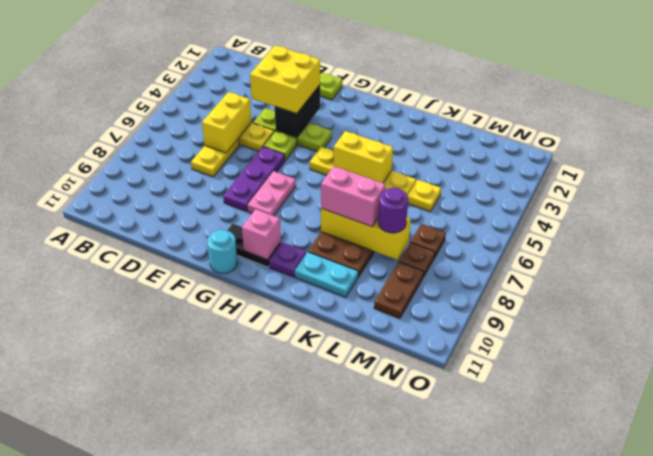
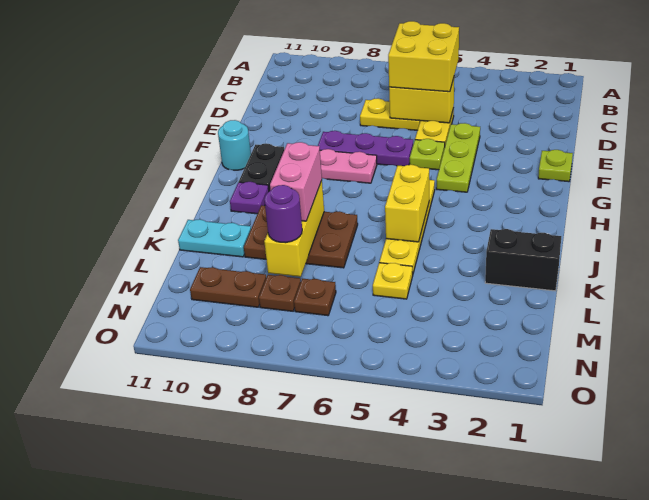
yellow brick E3:F4 level 3 -> yellow brick C5:D6 level 3
black brick F3:F4 level 2 -> black brick K1:K2 level 1
pink brick H10 level 2 -> none
cyan plate J10:K10 level 1 -> cyan plate K10:K11 level 1

